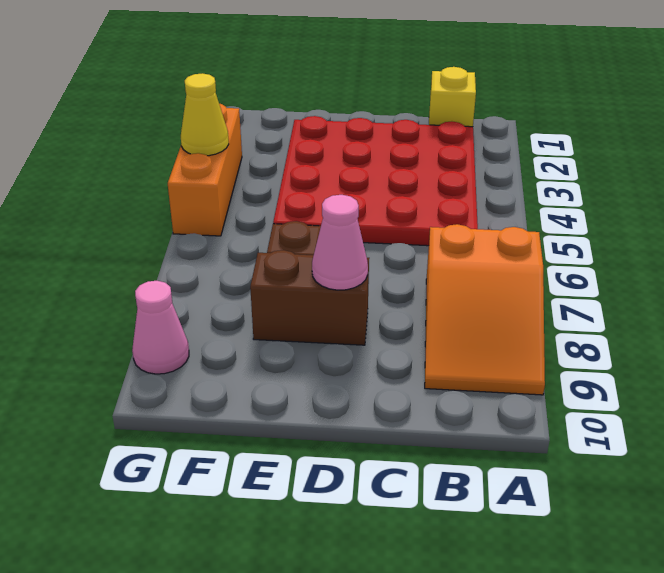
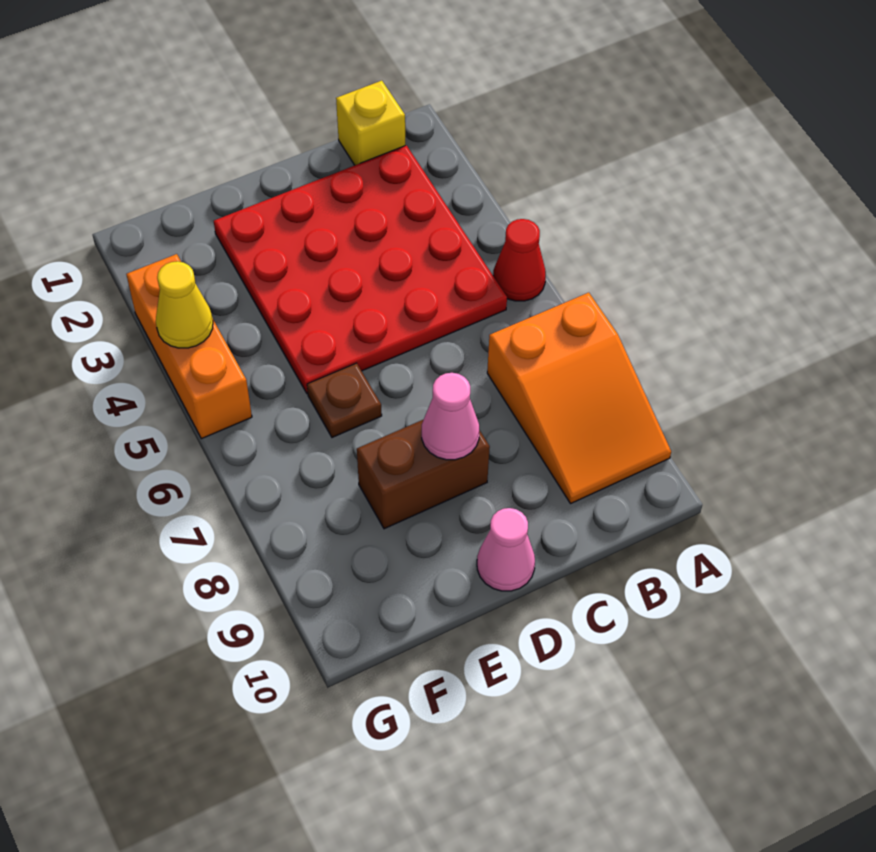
none -> red cone A5 level 1
pink cone G9 level 1 -> pink cone D10 level 1

